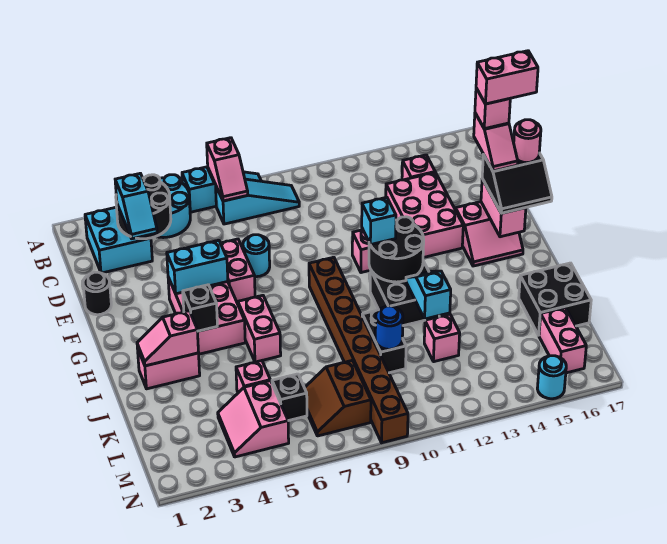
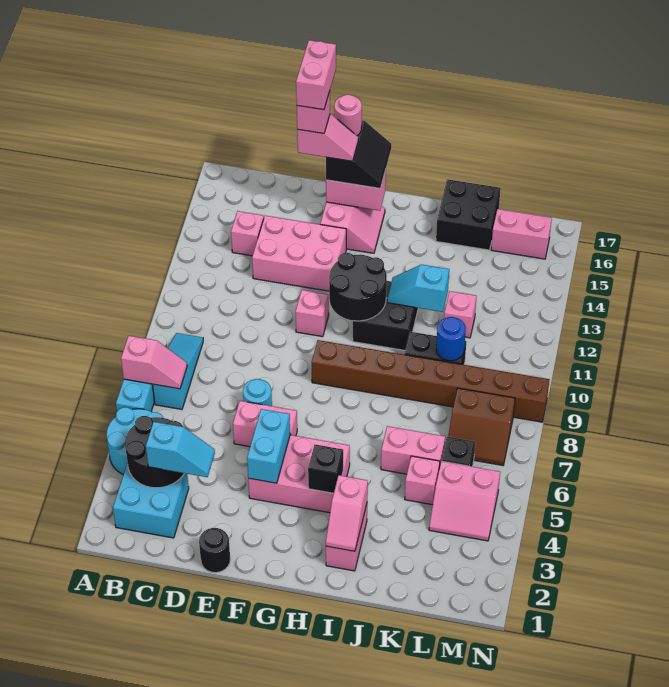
cyan brick G11 level 3 -> none
pink brick H6:I6 level 1 -> pink brick J6:K6 level 1
cyan round brick N15 level 1 -> none

